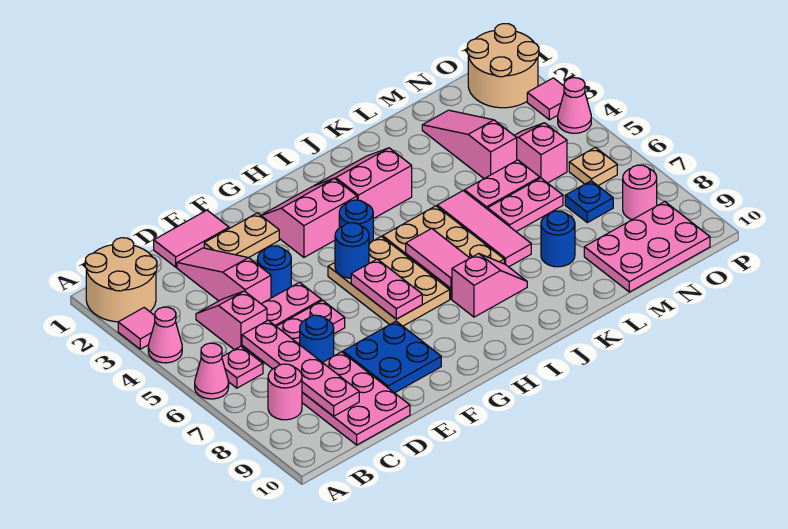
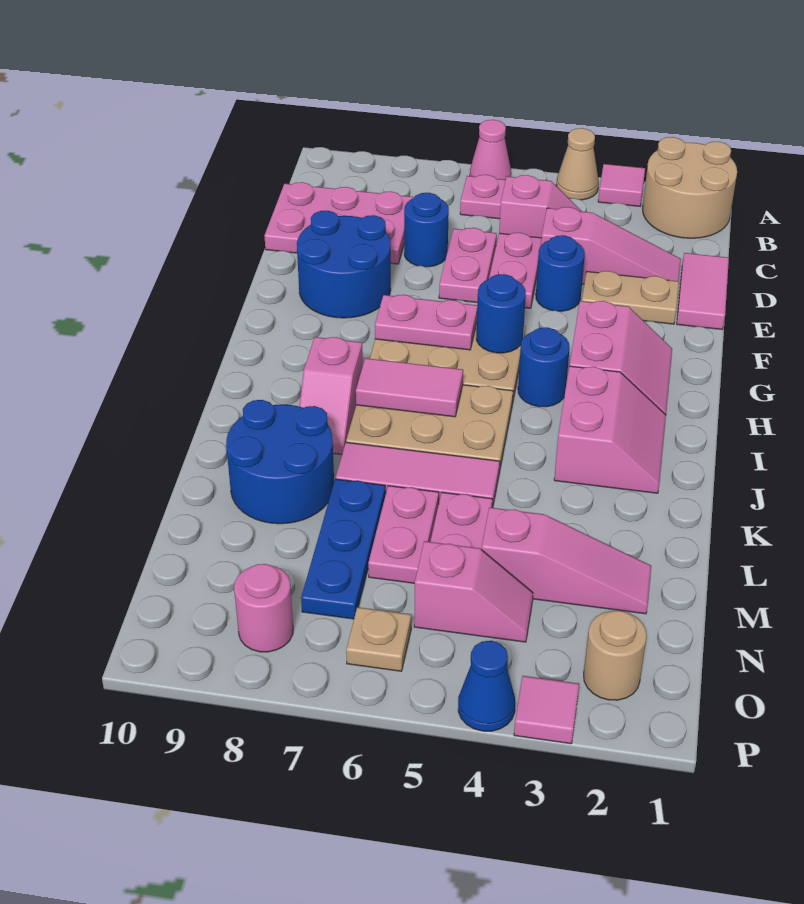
pink cone A4 level 1 -> tan cone A4 level 1
pink round brick B8 level 1 -> none
pink plate C6:C9 level 2 -> none
tan plate E2:F2 level 1 -> tan plate E2:E3 level 1
blue plate E8:F9 level 1 -> blue round brick E8:F9 level 1
blue round brick L8 level 1 -> blue round brick K8:L9 level 1
pink plate M9:O10 level 1 -> none
blue plate N7 level 1 -> blue plate L7:N7 level 1
tan round brick O1:P2 level 1 -> tan round brick O2 level 1
pink cone P4 level 1 -> blue cone P4 level 1

